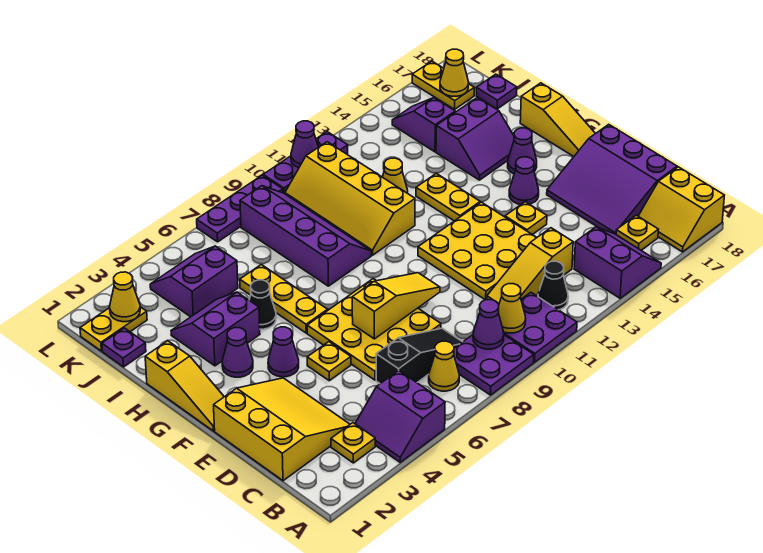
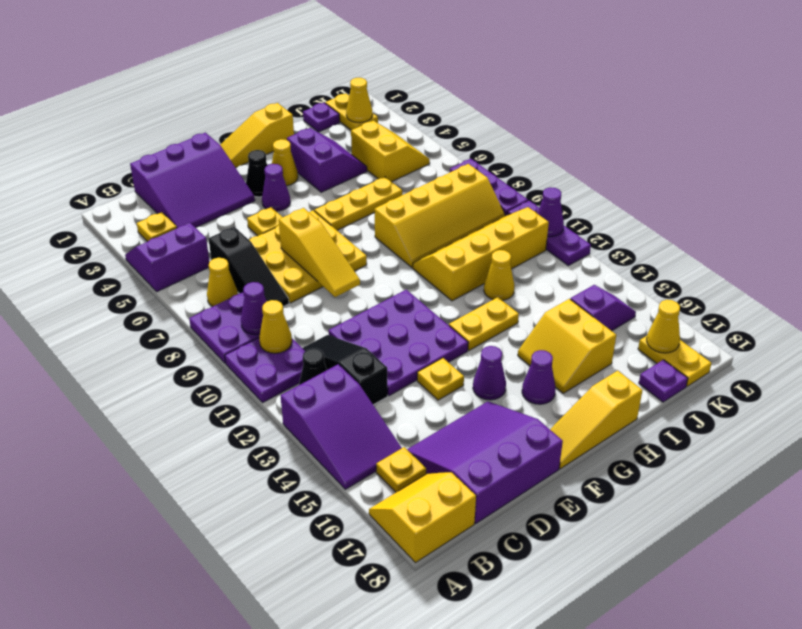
purple slope A14:B15 level 1 top 14 -> purple slope A13:B15 level 1 top 13
yellow slope C1:E3 level 1 top 1 -> purple slope C1:E3 level 1 top 1
yellow slope C11:C13 level 1 top 13 -> black slope C11:C13 level 1 top 13
yellow plate D11:F13 level 1 -> purple plate D11:F13 level 1
purple cone G3 level 1 -> yellow cone G3 level 1
black cone H5 level 1 -> black cone F3 level 1
purple slope H8:K9 level 1 top 8 -> yellow slope H8:K9 level 1 top 8
purple slope H15:I16 level 1 top I -> yellow slope H15:I16 level 1 top I
purple slope J4:K5 level 1 top J -> yellow slope J4:K5 level 1 top J
yellow plate K17:L17 level 1 -> yellow plate K17:K18 level 1

